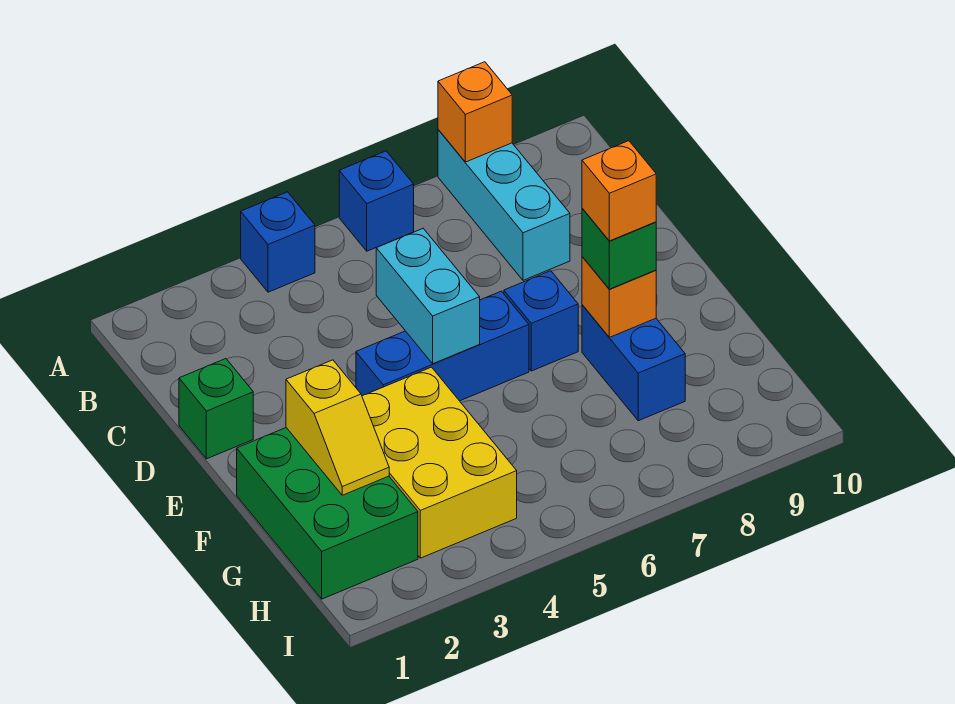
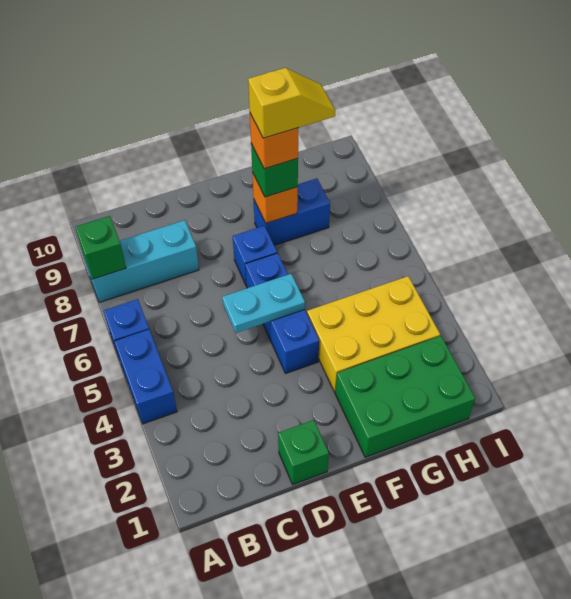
blue brick A4 level 1 -> blue brick A4:A5 level 1
orange brick A8 level 2 -> green brick A8 level 2
cyan brick D5:E5 level 2 -> cyan plate D5:E5 level 2
yellow slope F2:G2 level 2 top F -> yellow slope F8:G8 level 5 top F

